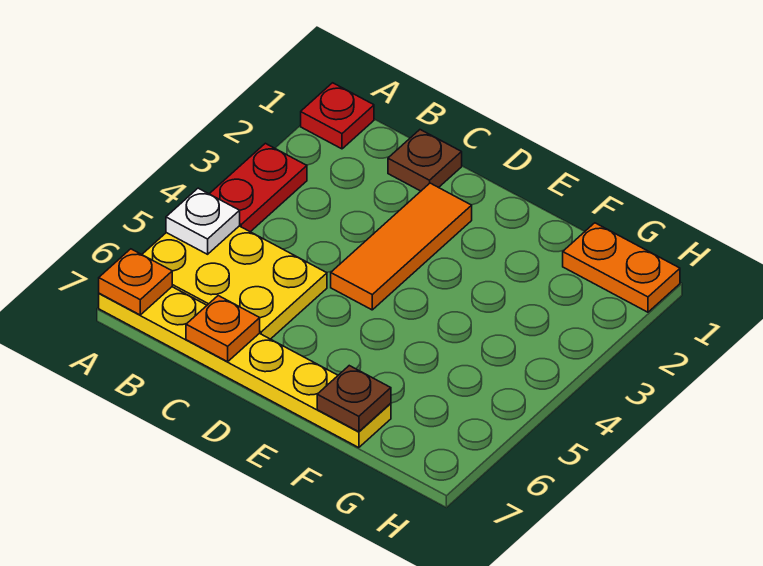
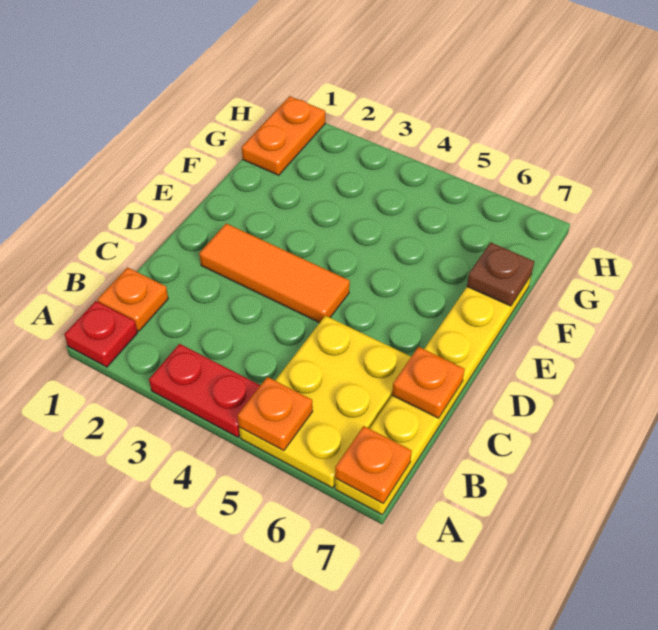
white plate A5 level 2 -> orange plate A5 level 2
none -> orange plate B1 level 1
brown plate C1 level 1 -> none

